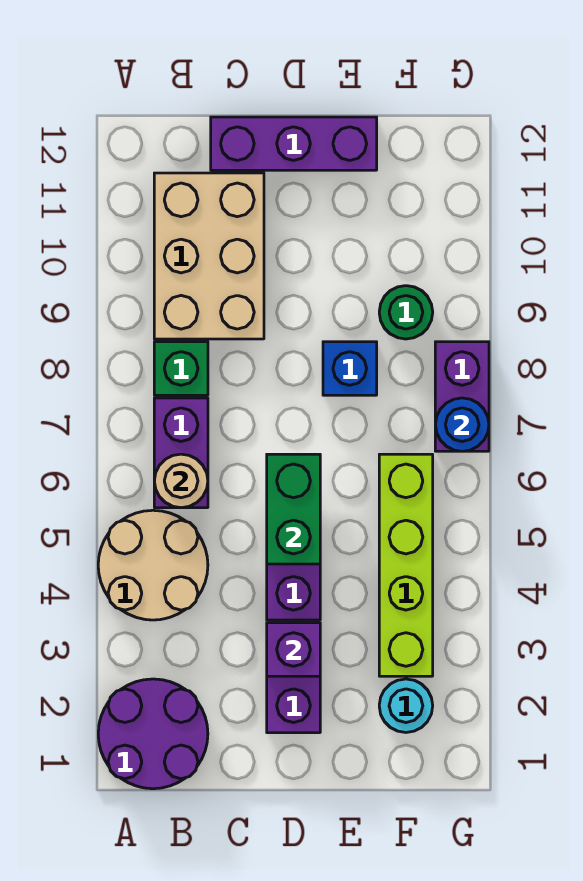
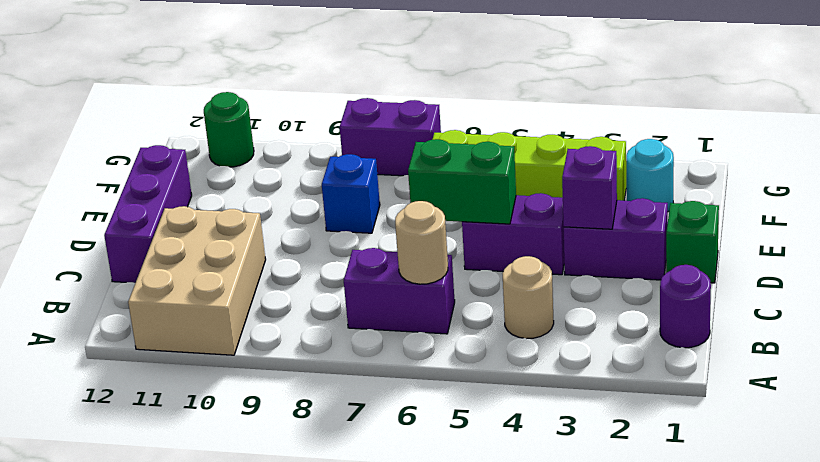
purple round brick A1:B2 level 1 -> purple round brick B1 level 1
tan round brick A4:B5 level 1 -> tan round brick B4 level 1
green brick B8 level 1 -> green brick D1 level 1
tan brick B9:C11 level 1 -> tan brick A10:C11 level 1
green round brick F9 level 1 -> green round brick G11 level 1
blue round brick G7 level 2 -> none

